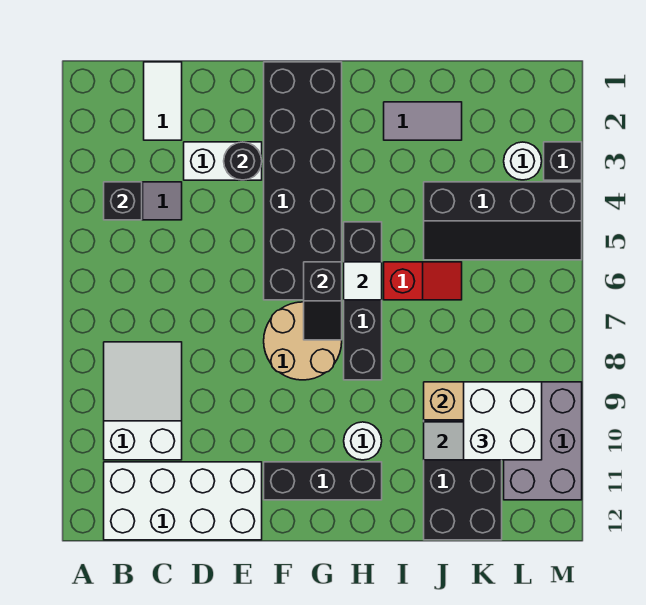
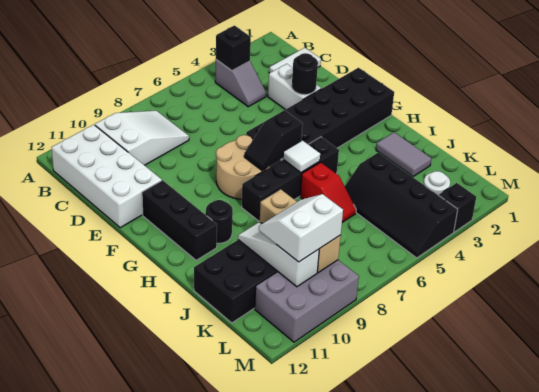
white round brick H10 level 1 -> black round brick H10 level 1
white brick K9:L10 level 3 -> white slope K9:L10 level 3 top L

